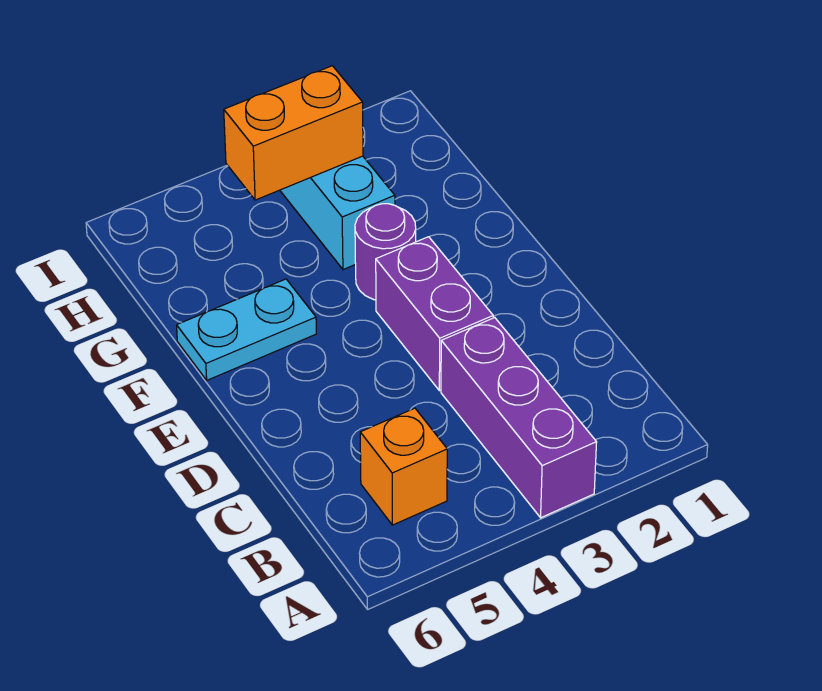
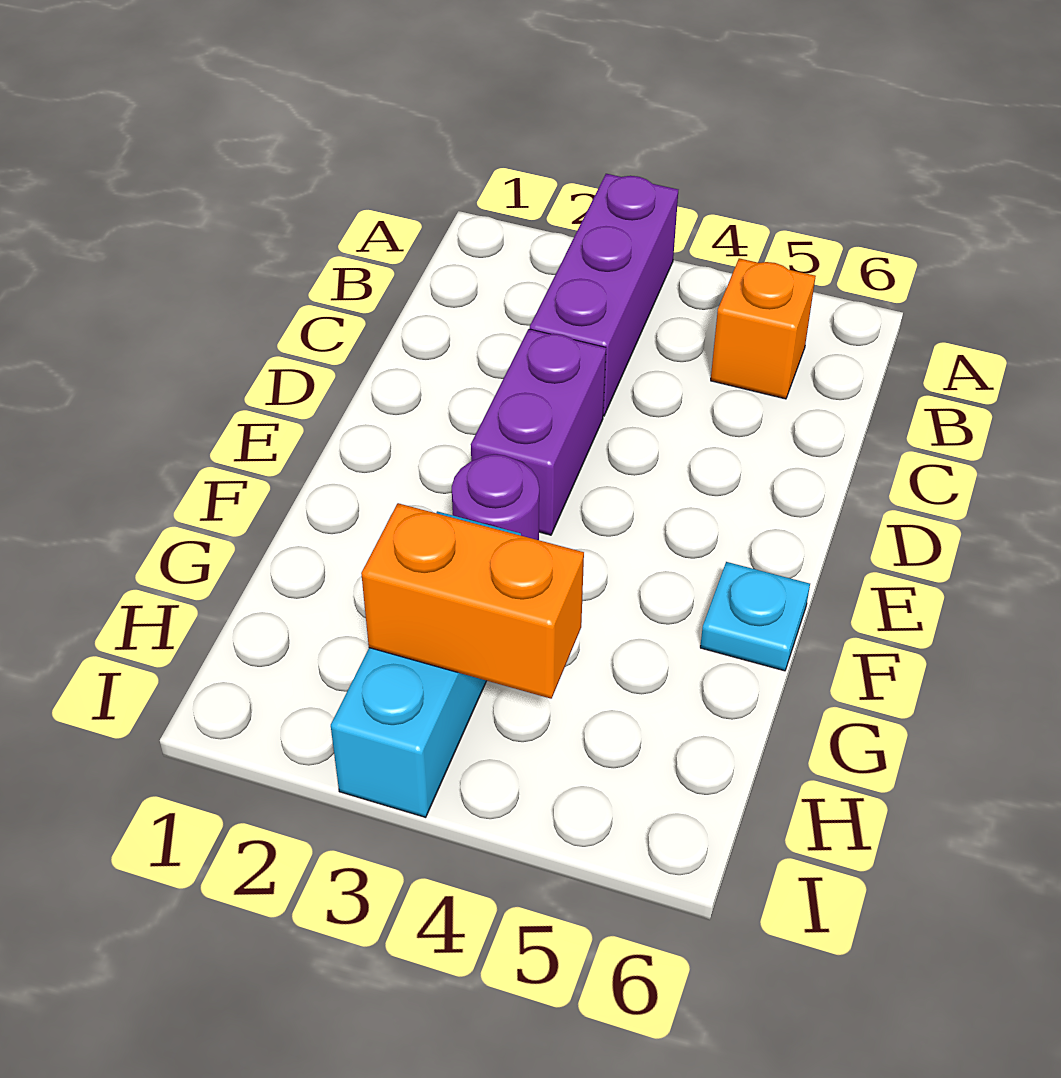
cyan plate F5:F6 level 1 -> cyan plate F6 level 1

